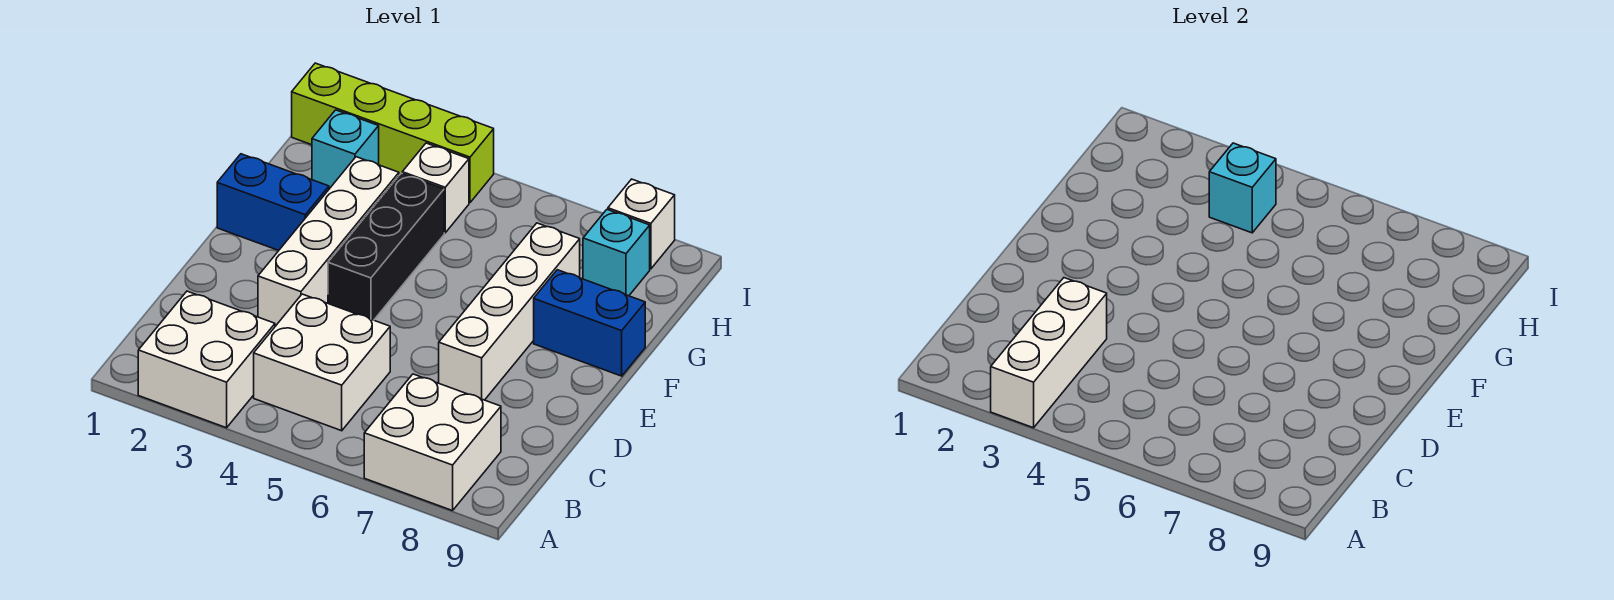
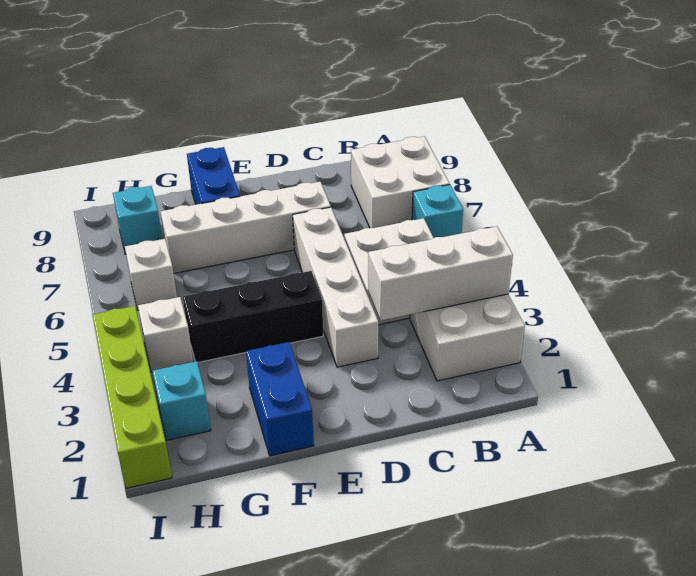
white brick D3:G3 level 1 -> white brick D3:D6 level 1
cyan brick H4 level 2 -> cyan brick A6 level 1
white brick I8 level 1 -> white brick H6 level 1

